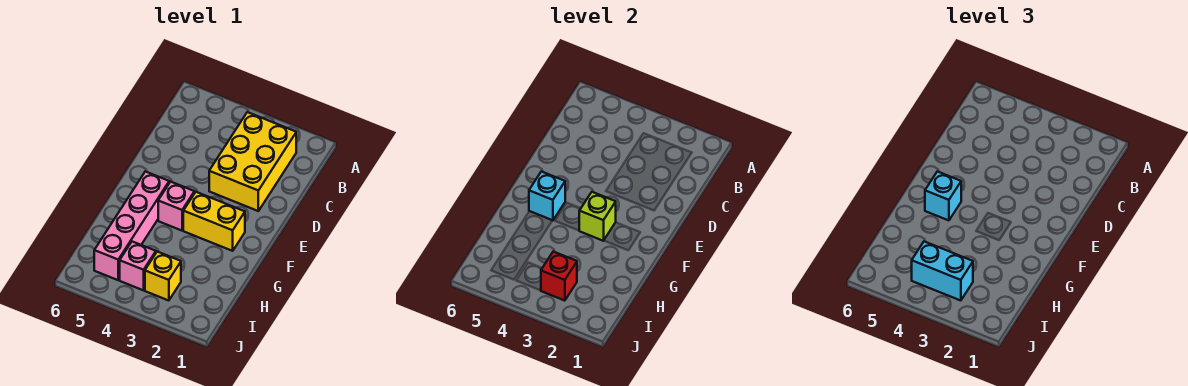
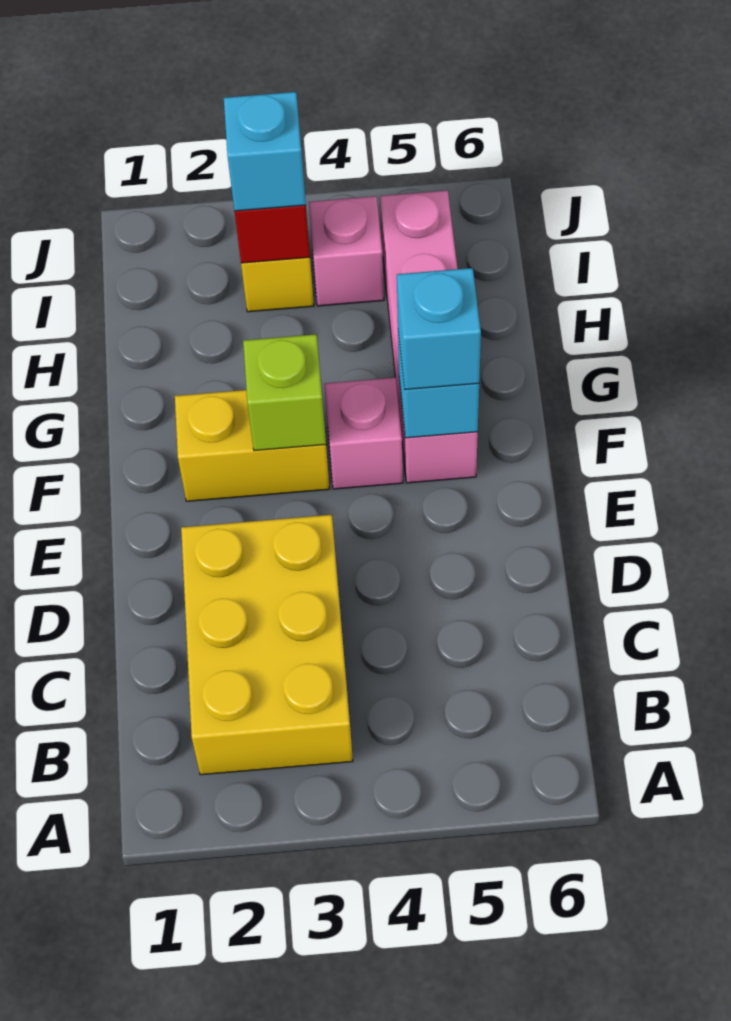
cyan brick I3:I4 level 3 -> cyan brick I3 level 3

